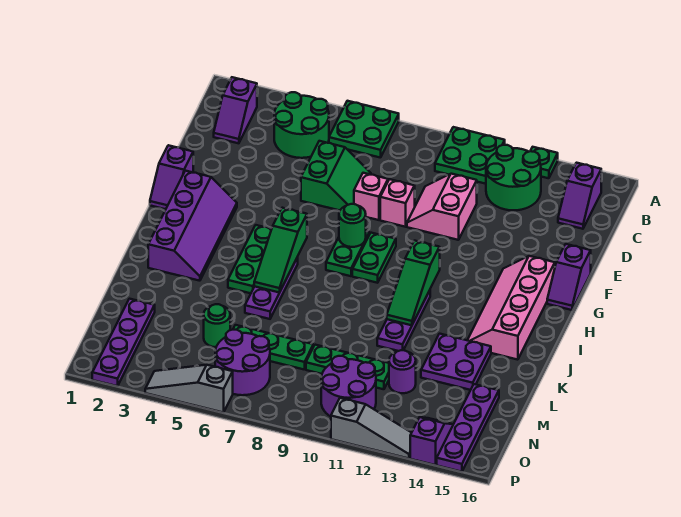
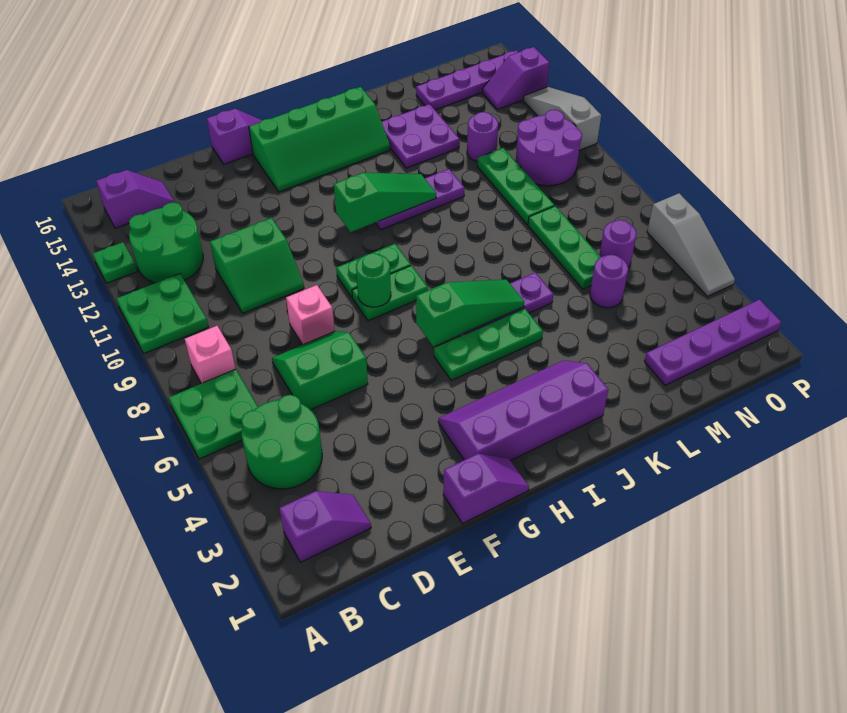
pink slope D10:E11 level 1 top 11 -> green slope D10:E11 level 1 top 11
pink brick E9 level 1 -> pink brick B8 level 1
pink slope G14:J15 level 1 top 15 -> green slope G14:J15 level 1 top 15
green round brick M5 level 1 -> purple round brick M5 level 1
purple round brick N6:O7 level 1 -> purple round brick N6 level 1

